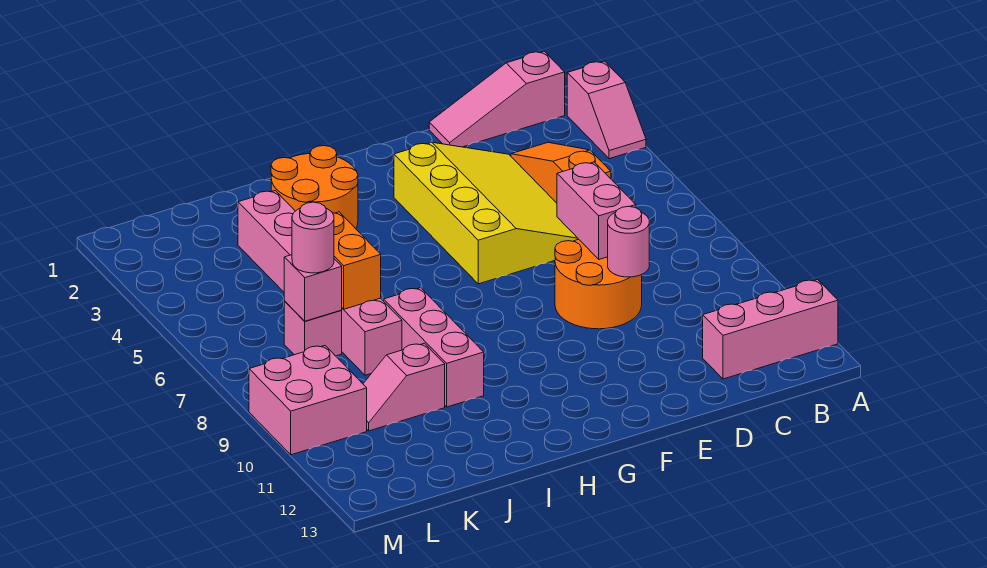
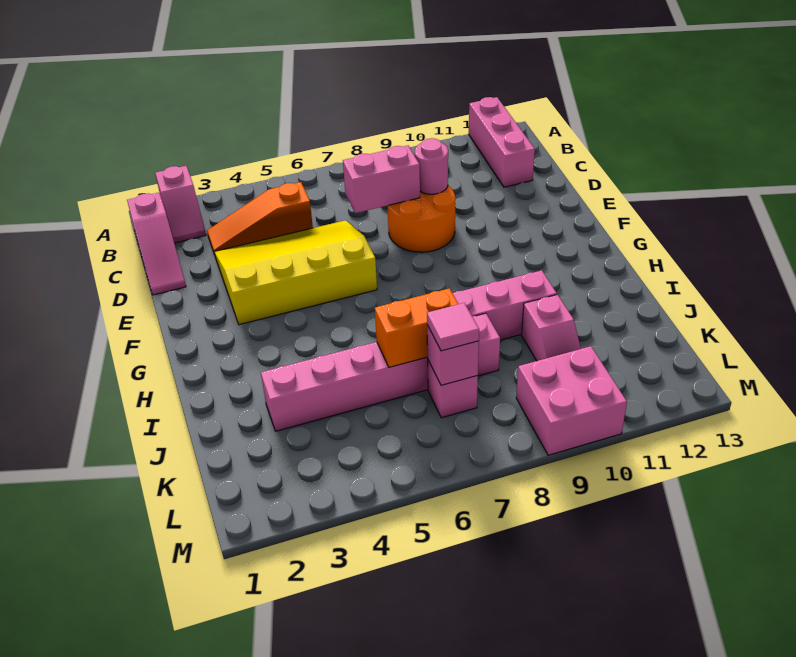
pink slope A2:A3 level 1 top 2 -> pink slope A2:B2 level 1 top A
orange round brick H2:I3 level 1 -> none
pink round brick K7 level 3 -> pink tile K7 level 3

